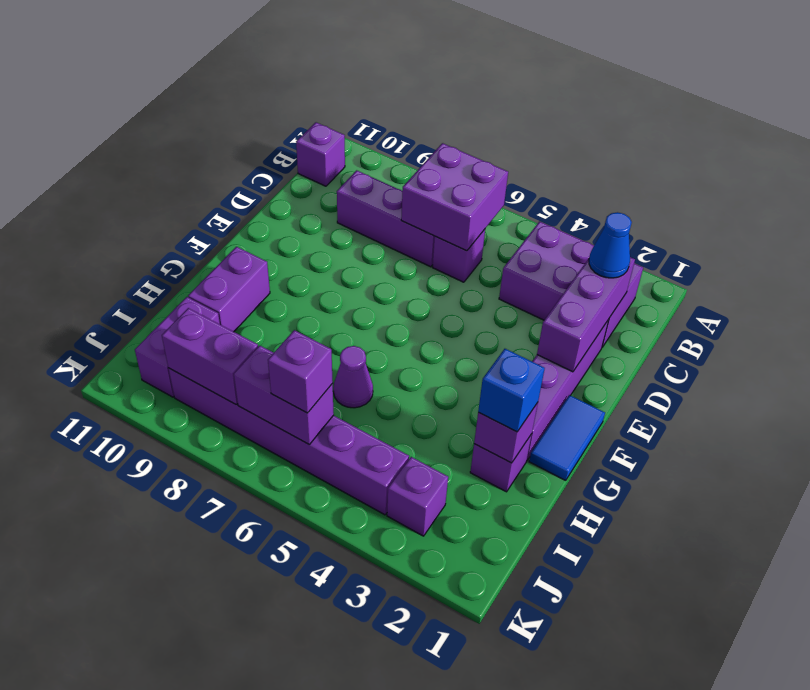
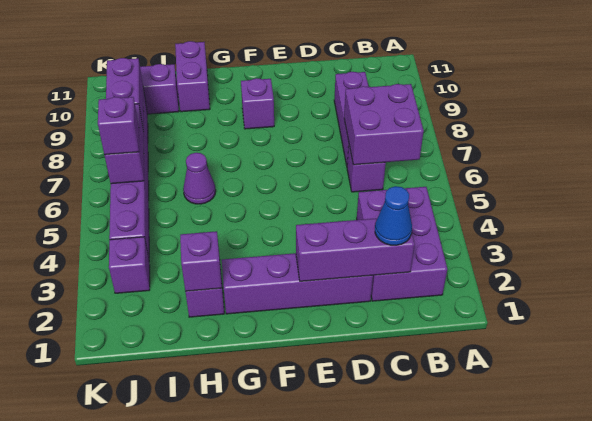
purple brick B11 level 1 -> purple brick F9 level 1
blue tile F1:G1 level 1 -> none
purple brick G10:H10 level 1 -> purple brick H10:H11 level 1
blue brick H2 level 3 -> none

